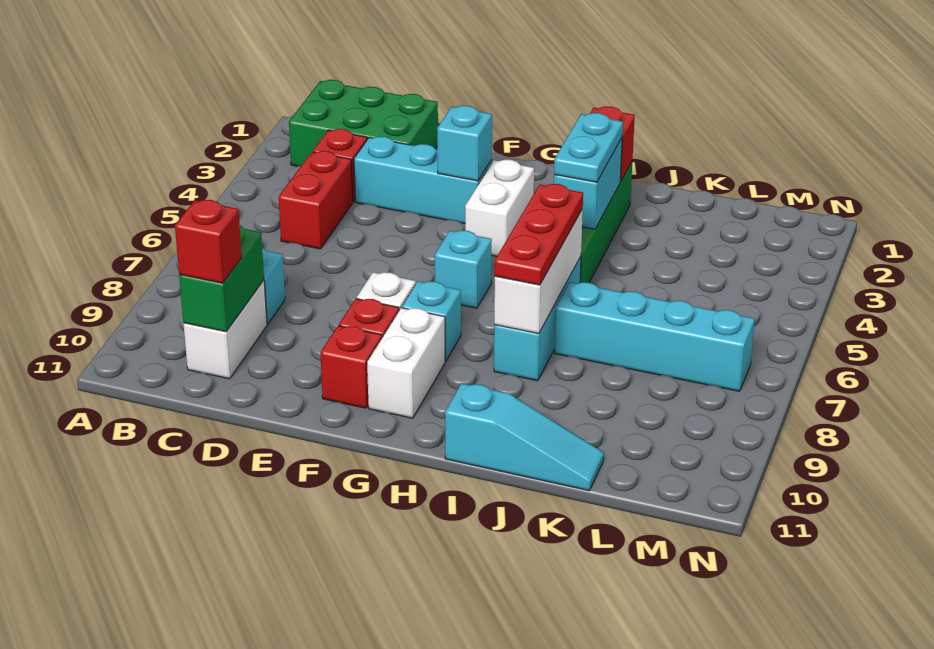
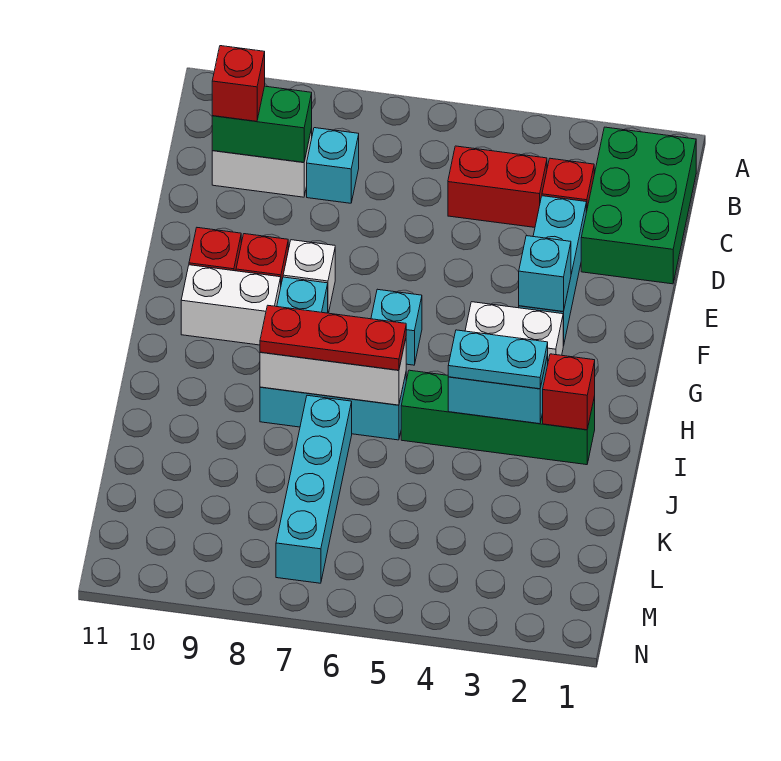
cyan slope I11:K11 level 1 top I -> none

